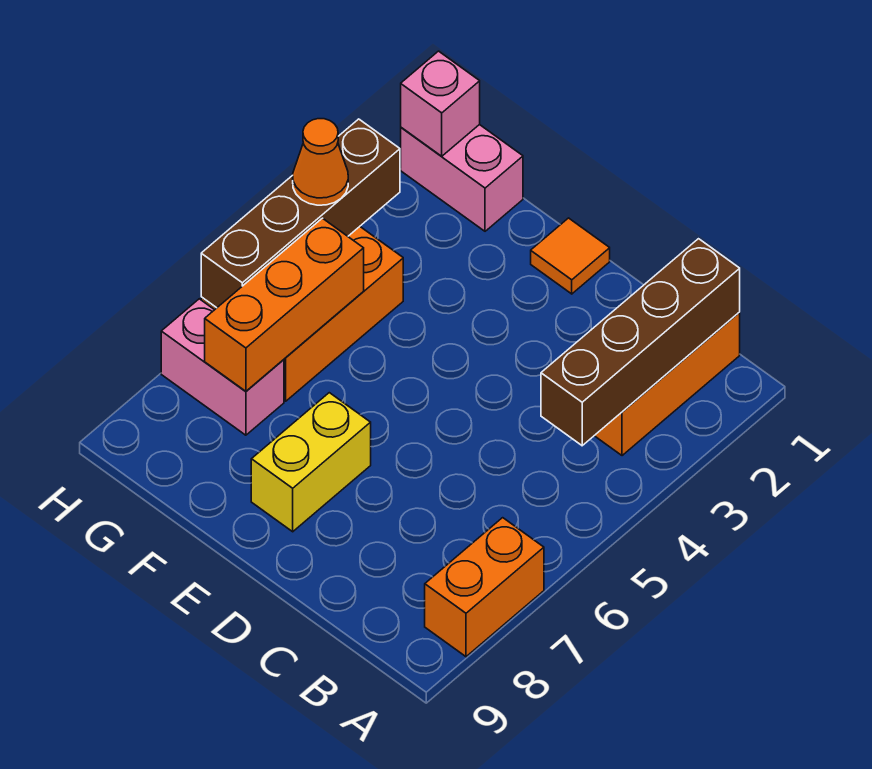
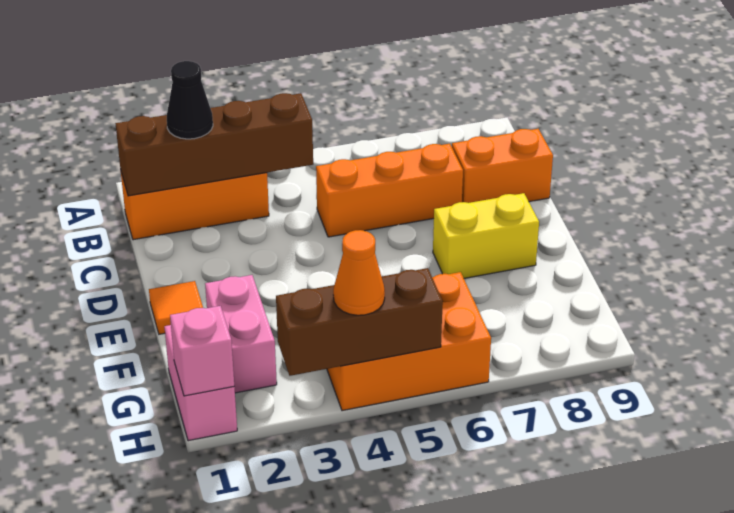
orange brick A7:A8 level 1 -> orange brick C8:C9 level 1
none -> black cone B2 level 3
orange brick G5:G7 level 2 -> orange brick C5:C7 level 1
pink brick G7:H7 level 1 -> pink brick F2:G2 level 1
brown brick H3:H6 level 2 -> brown brick H3:H5 level 2

